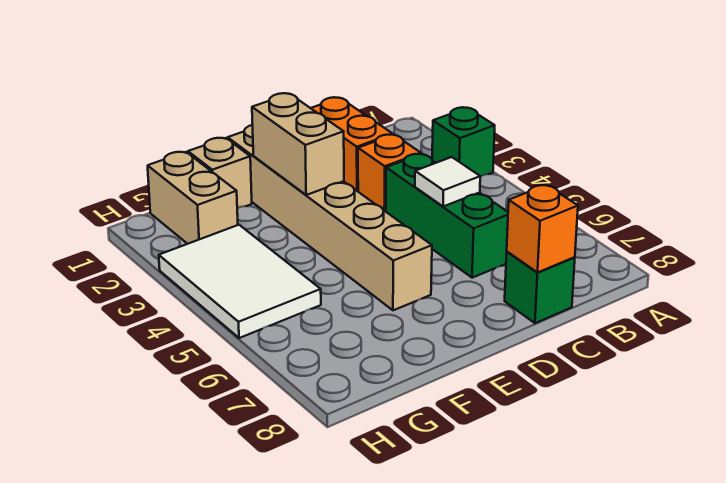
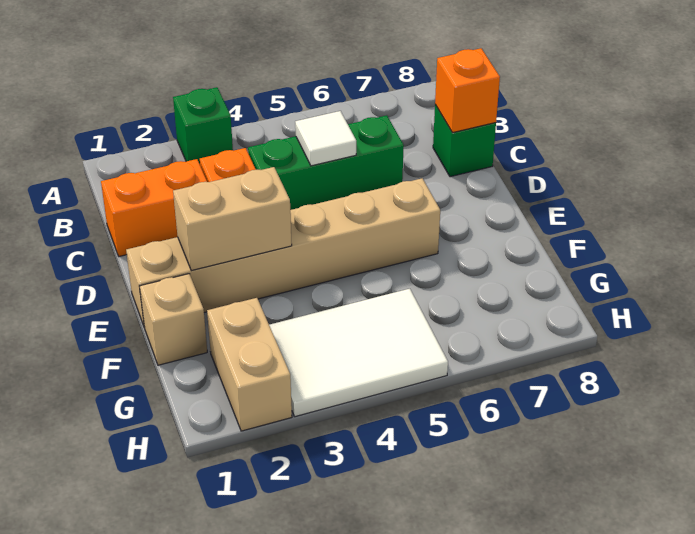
tan brick G1:G2 level 1 -> tan brick G2:H2 level 1

